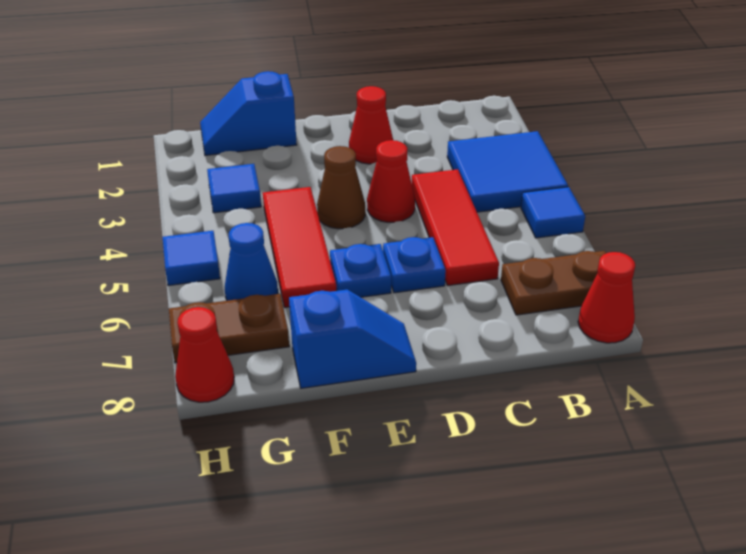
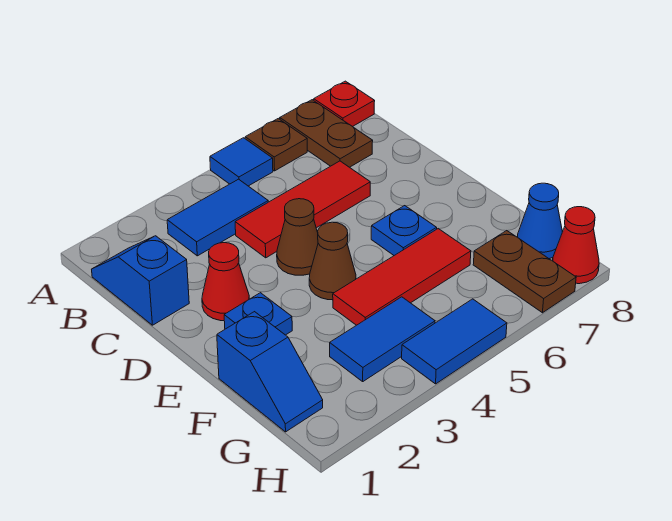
blue tile A3:B4 level 1 -> blue tile B3:B4 level 1
none -> brown plate A6 level 1
red cone A8 level 1 -> red plate A8 level 1
red cone D4 level 1 -> brown cone D4 level 1
blue plate D6 level 1 -> blue plate E2 level 1
blue slope E8:F8 level 1 top F -> blue slope B1:C1 level 1 top C
blue tile G3 level 1 -> blue tile G3:G4 level 1
blue cone G6 level 1 -> blue cone G8 level 1
blue tile H5 level 1 -> blue tile H4:H5 level 1

